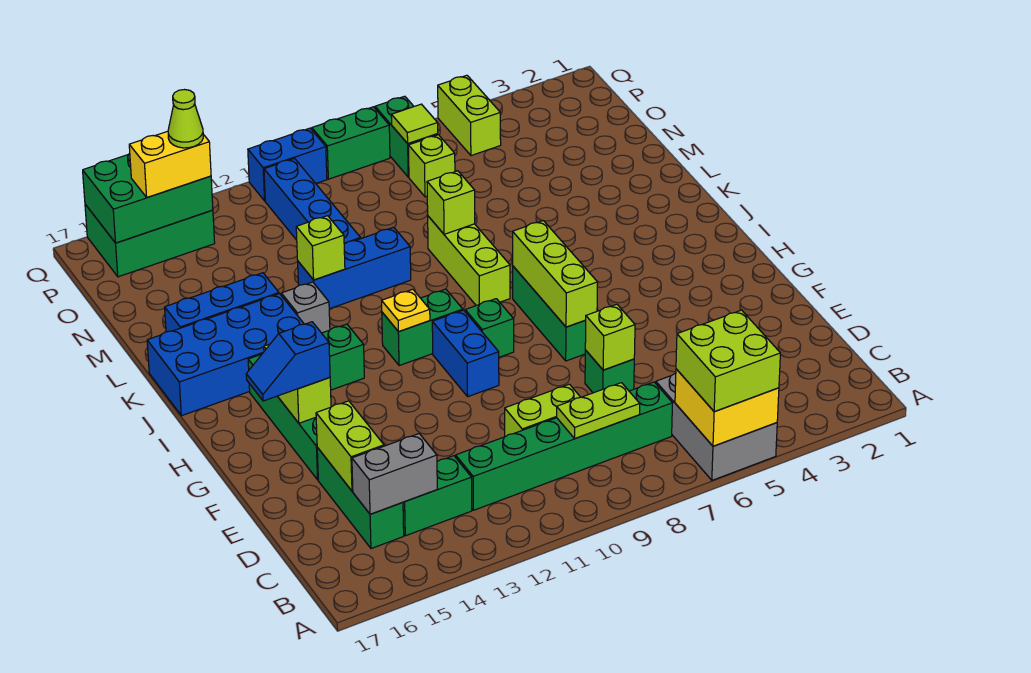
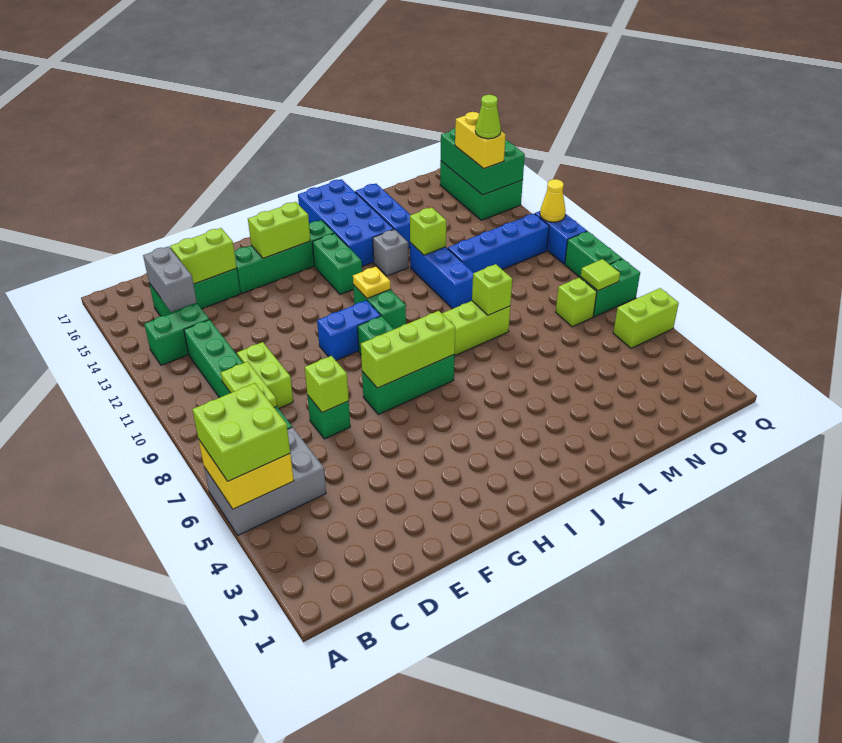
green brick C13:C14 level 1 -> green brick B13:C13 level 1
blue slope G15:G16 level 3 top 15 -> none
none -> yellow cone Q11 level 2

